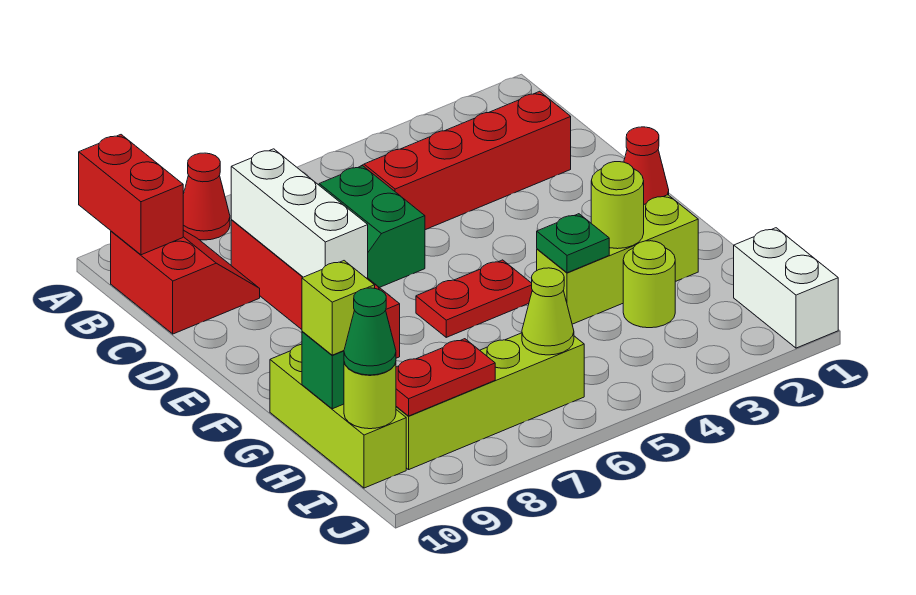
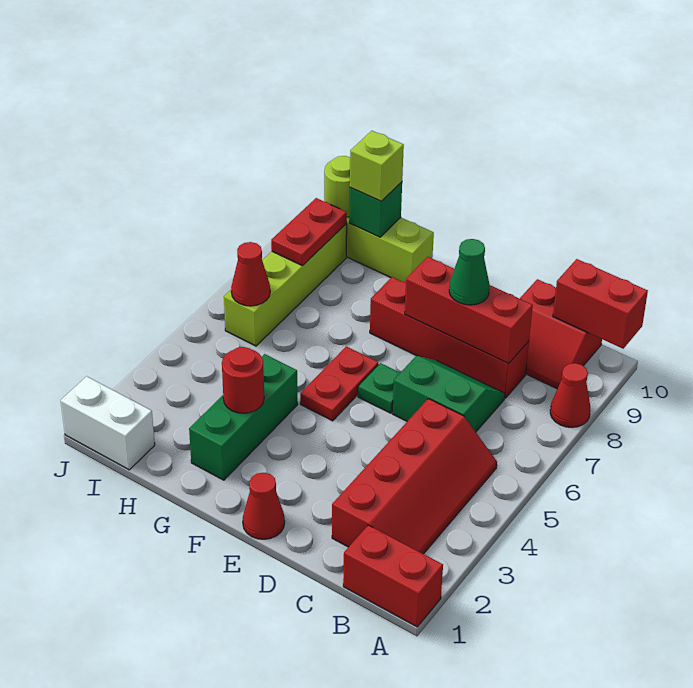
none -> red brick A1:B1 level 1
white brick C8:E8 level 2 -> red brick C8:E8 level 2
lime brick G2:G4 level 1 -> green brick G2:G4 level 1
lime round brick G3 level 2 -> red round brick G3 level 2
green plate G4 level 2 -> green plate E6 level 1
lime round brick H3 level 1 -> none
lime cone I6 level 2 -> red cone I6 level 2
green cone I10 level 3 -> green cone D8 level 3

